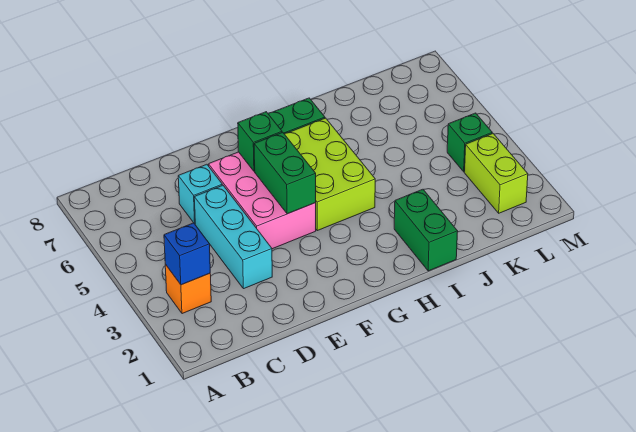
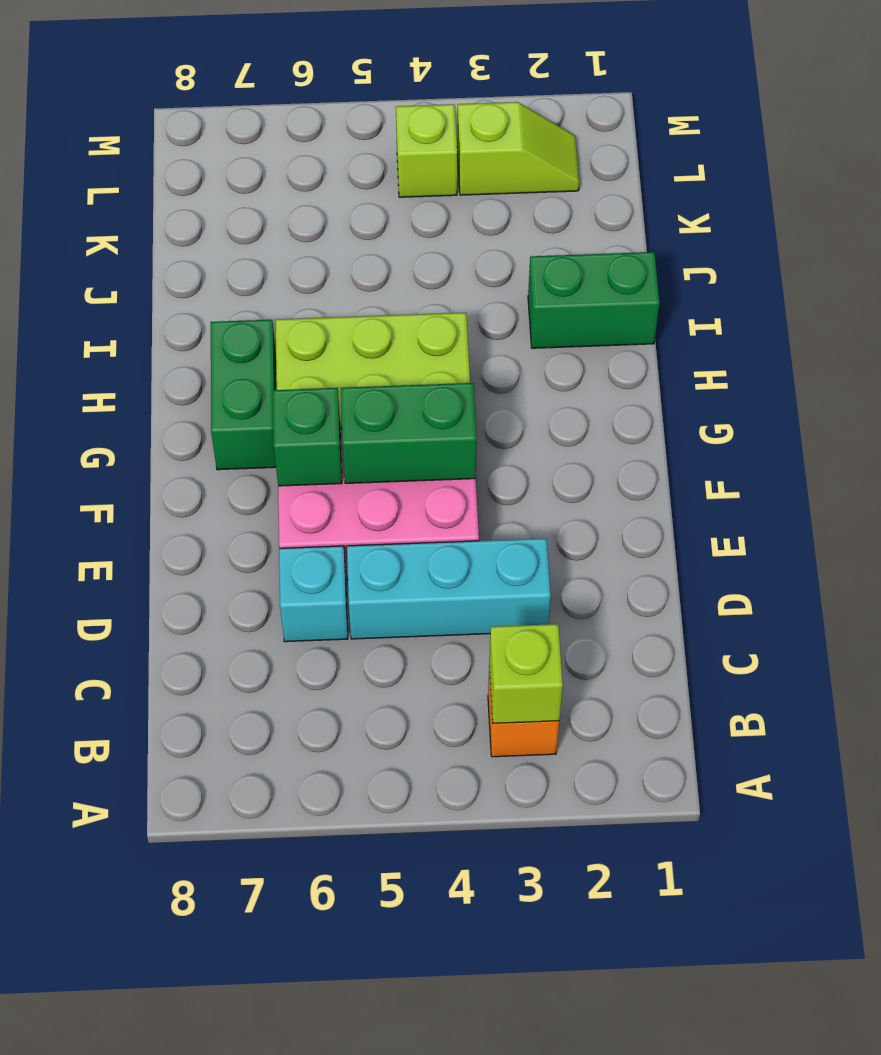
blue brick B3 level 2 -> lime brick B3 level 2
lime brick L2:L3 level 1 -> lime slope L2:L3 level 1 top 3
green brick L4 level 1 -> lime brick L4 level 1

